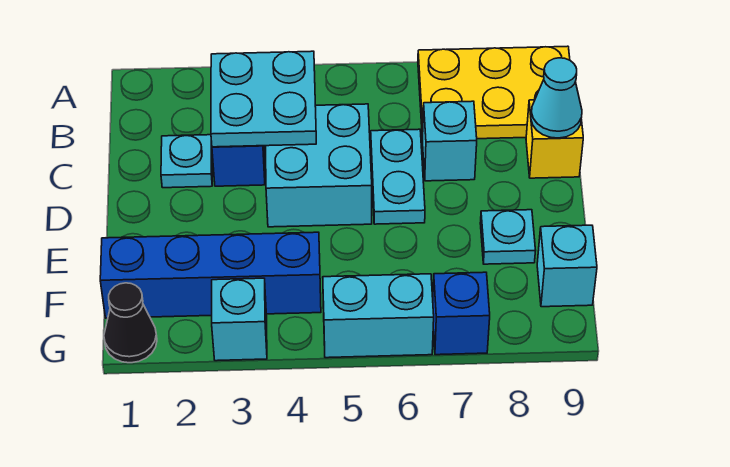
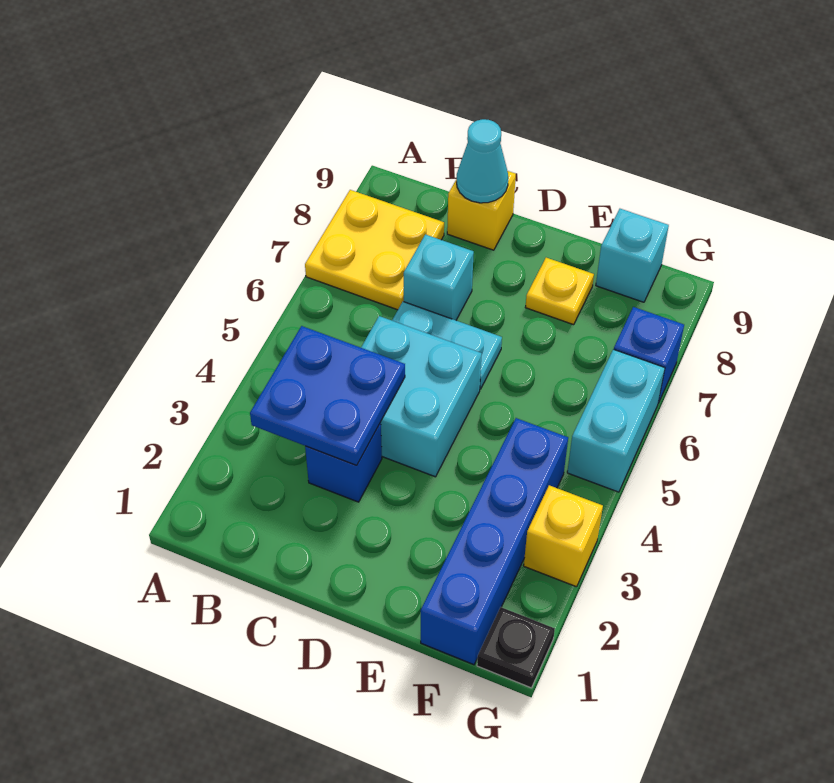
yellow plate A7:B9 level 1 -> yellow plate A7:B8 level 1
cyan plate B3:C4 level 2 -> blue plate B3:C4 level 2
cyan plate C2 level 1 -> none
cyan plate E8 level 1 -> yellow plate E8 level 1
black cone G1 level 1 -> black plate G1 level 1
cyan brick G3 level 1 -> yellow brick G3 level 1

